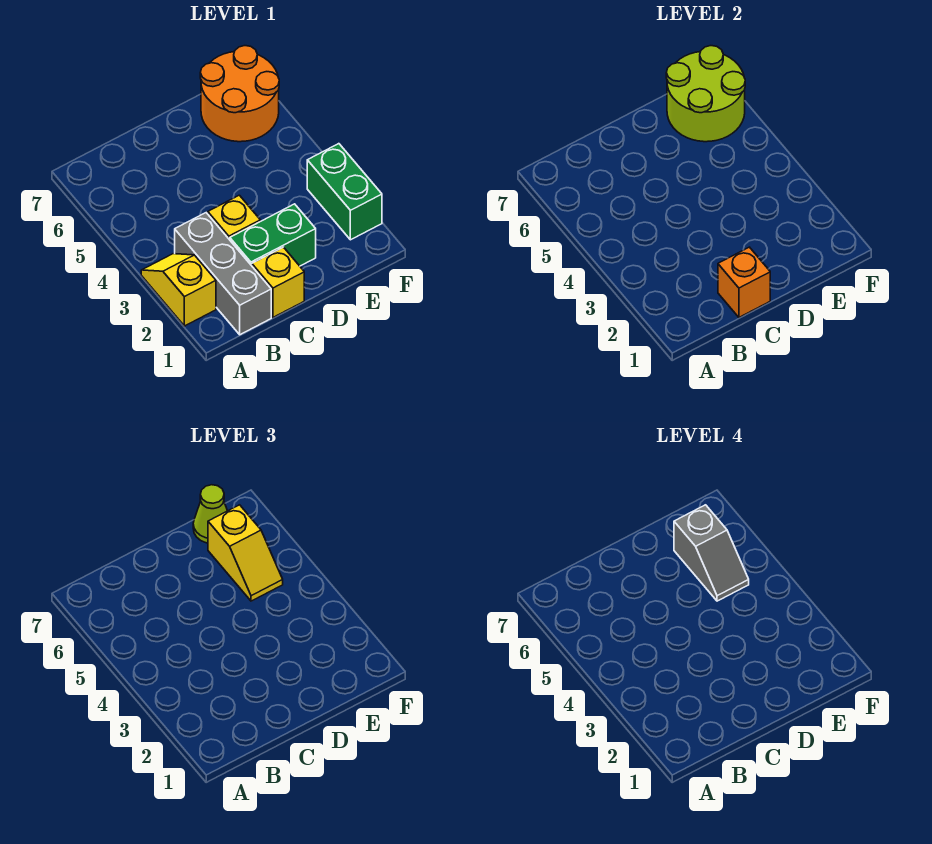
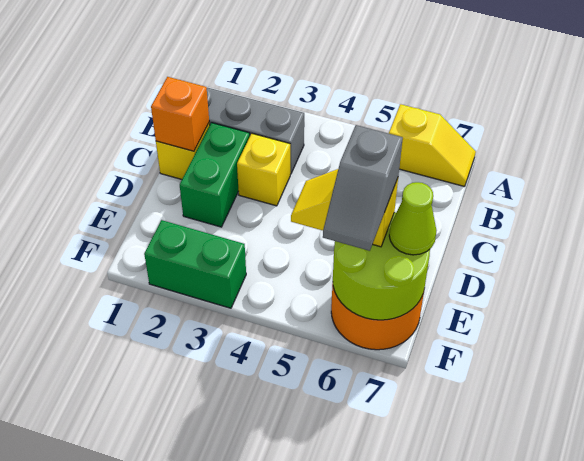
yellow slope A2:A3 level 1 top 2 -> yellow slope A6:A7 level 1 top 6
grey slope E5:E6 level 4 top 6 -> grey slope E6:F6 level 4 top E

